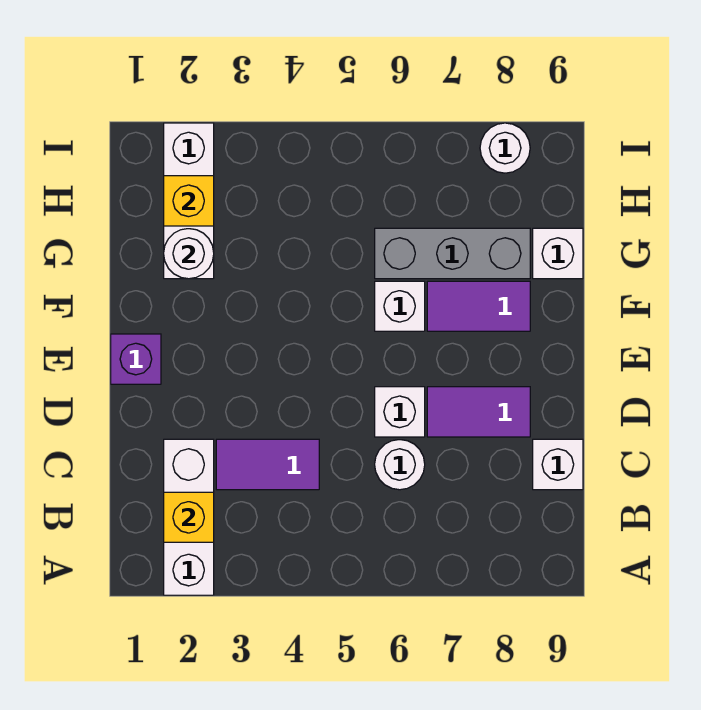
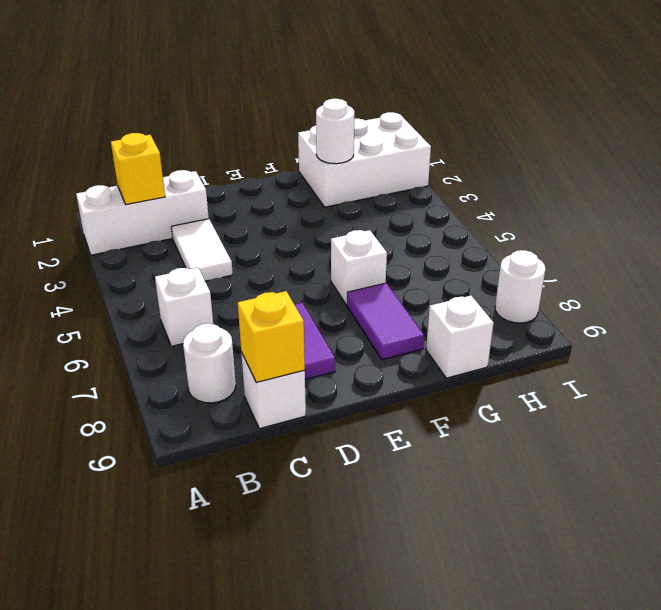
purple tile C3:C4 level 1 -> white tile C3:C4 level 1
white round brick C6 level 1 -> white round brick B8 level 1
white brick D6 level 1 -> white brick B6 level 1
purple brick E1 level 1 -> none
white brick G2:I2 level 1 -> white brick G1:I2 level 1
grey brick G6:G8 level 1 -> none
yellow brick H2 level 2 -> yellow brick C9 level 2

